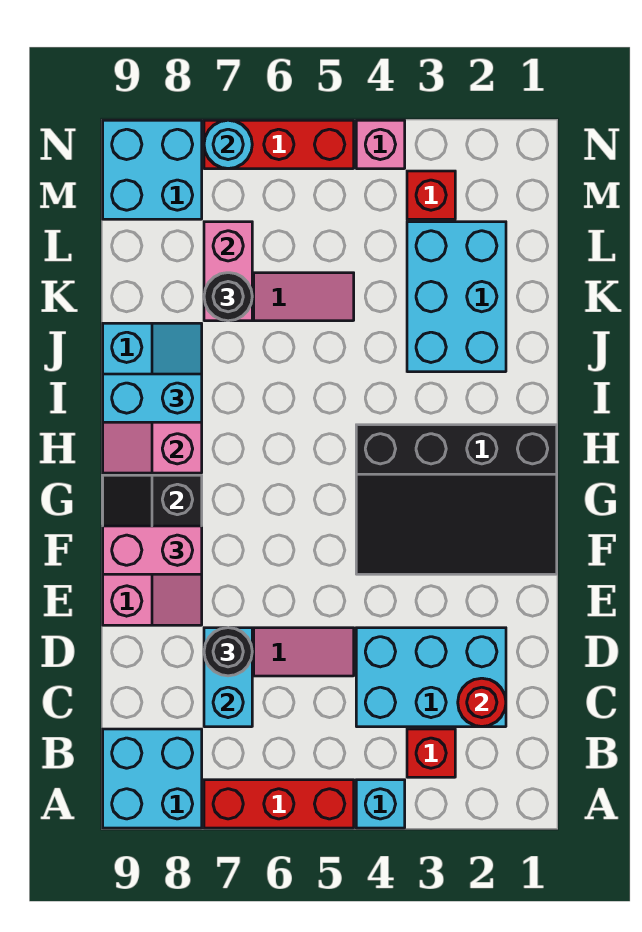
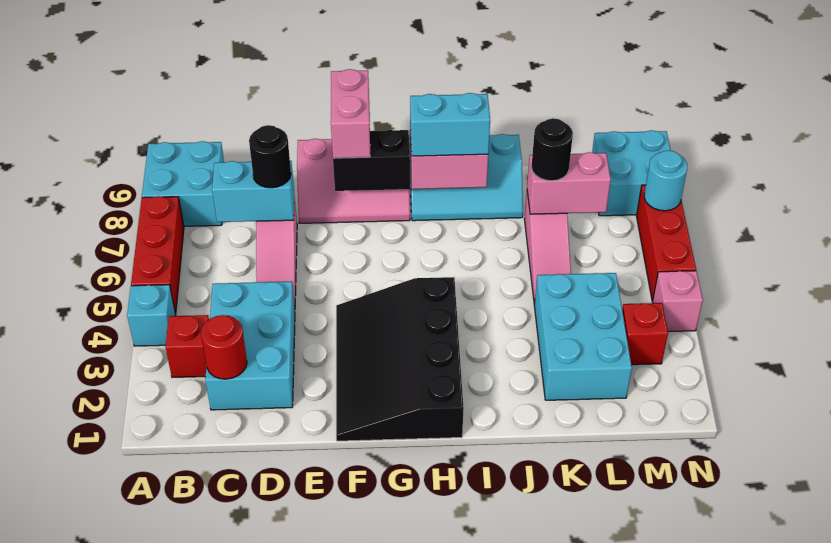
cyan brick I8:I9 level 3 -> cyan brick H8:I8 level 3
cyan brick J2:L3 level 1 -> cyan brick K2:L4 level 1

